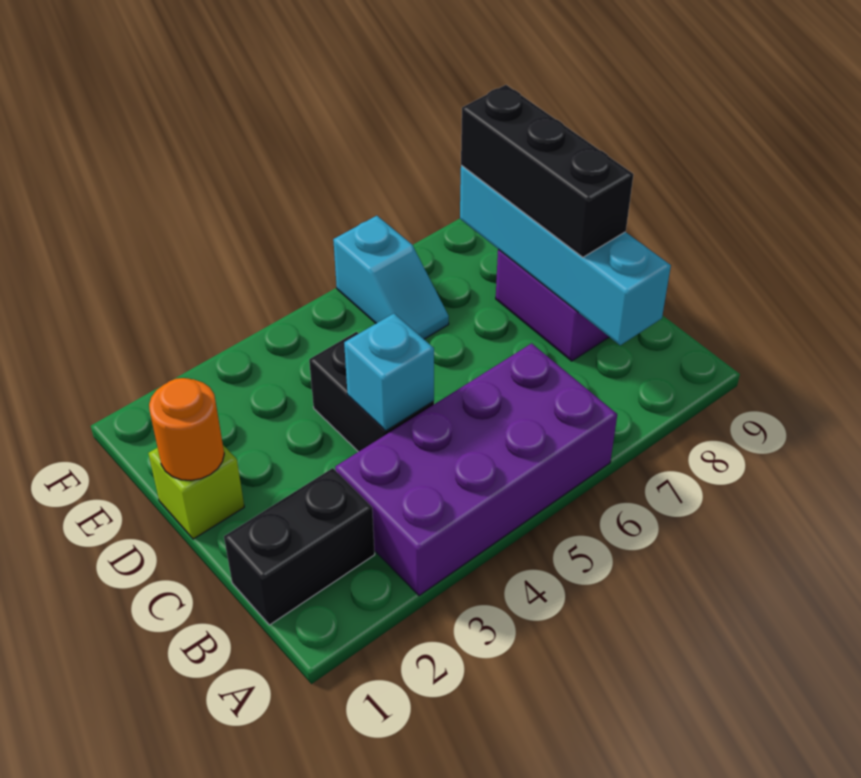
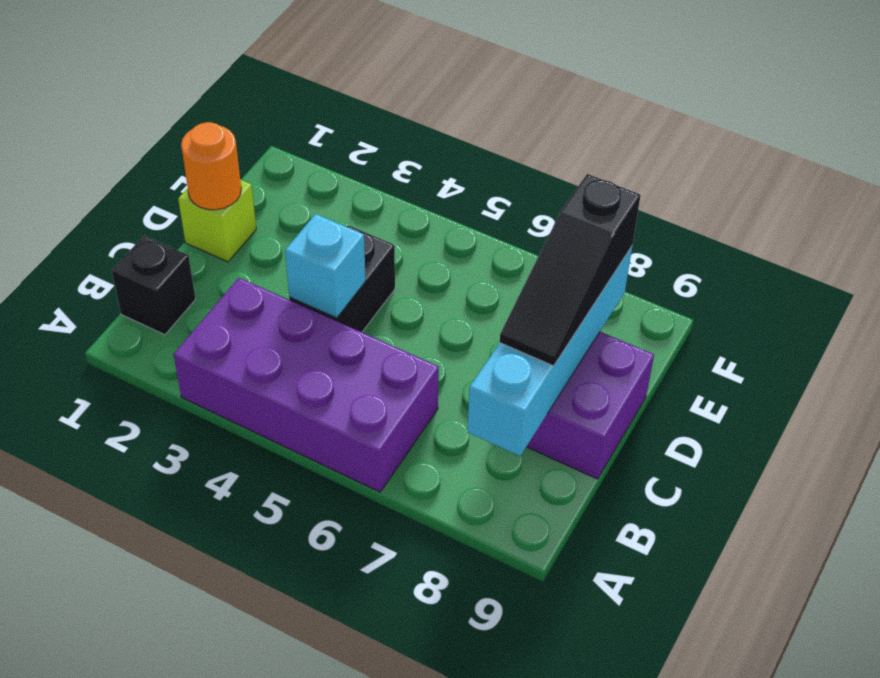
black brick B1:B2 level 1 -> black brick B1 level 1
black brick C8:E8 level 3 -> black slope C8:E8 level 3 top E
cyan slope E6:F6 level 1 top F -> none

